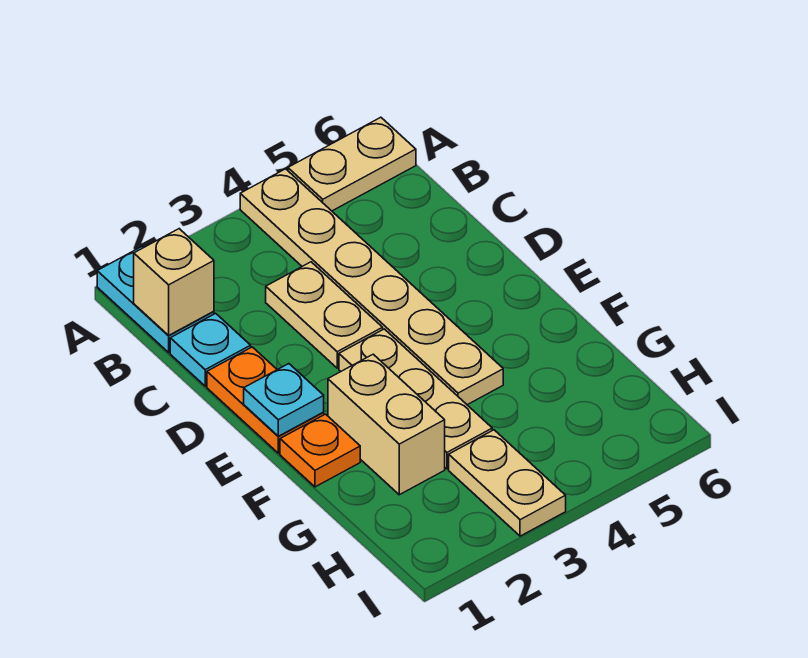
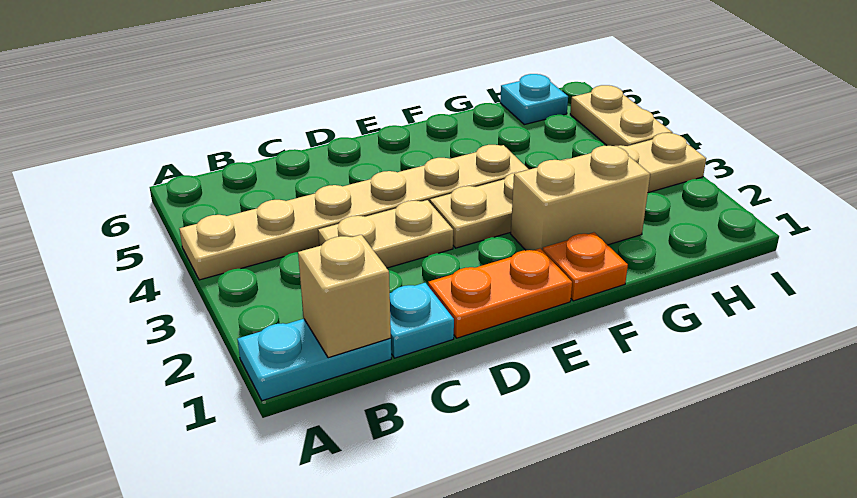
tan plate A5:A6 level 1 -> tan plate I4:I5 level 1
cyan plate E1 level 2 -> cyan plate H6 level 1

